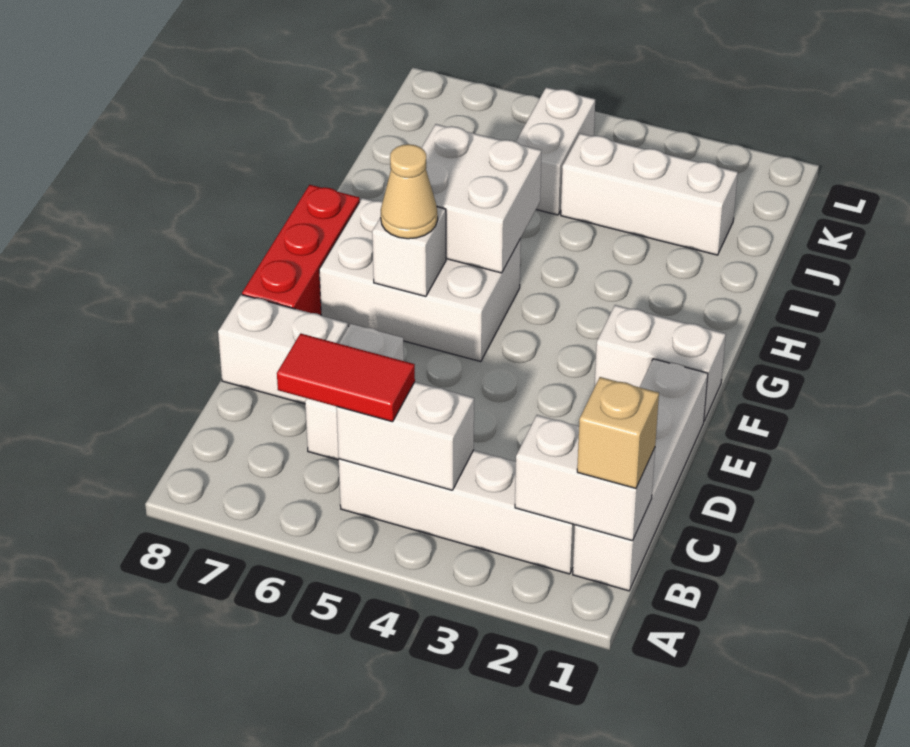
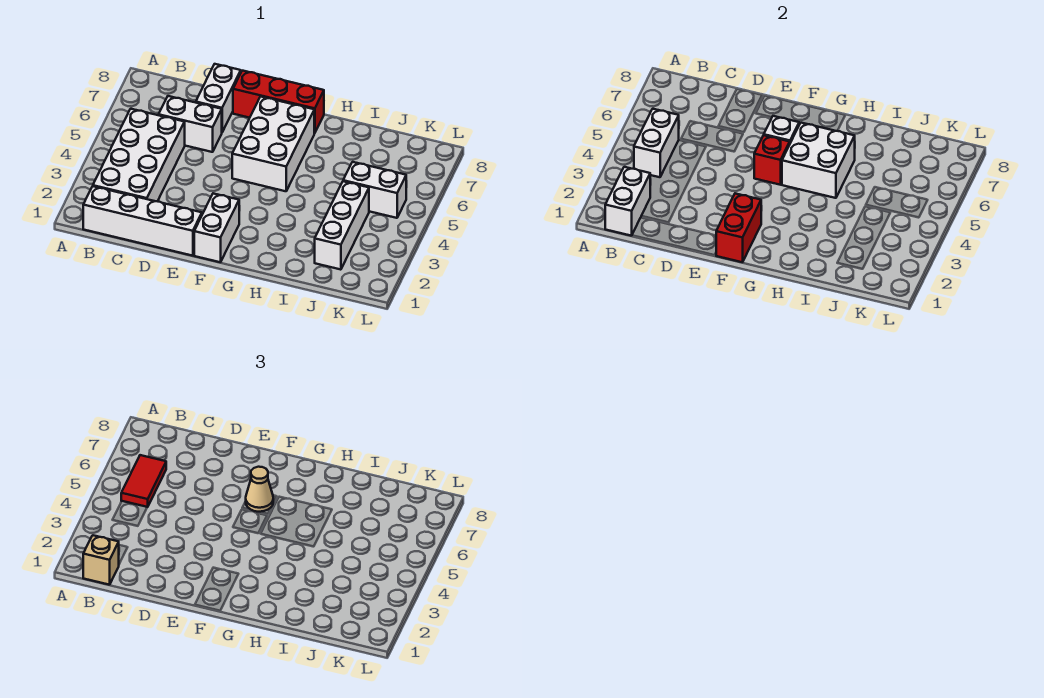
white brick B2:B5 level 1 -> white brick B2:C5 level 1
none -> red brick F1:F2 level 2
none -> red brick F5 level 2

